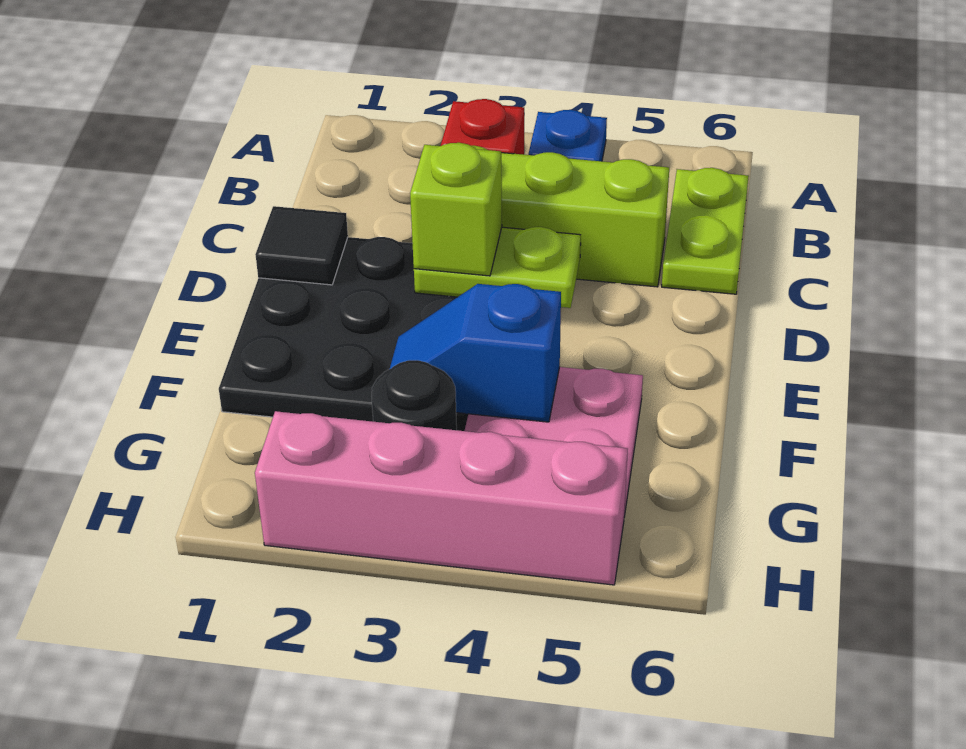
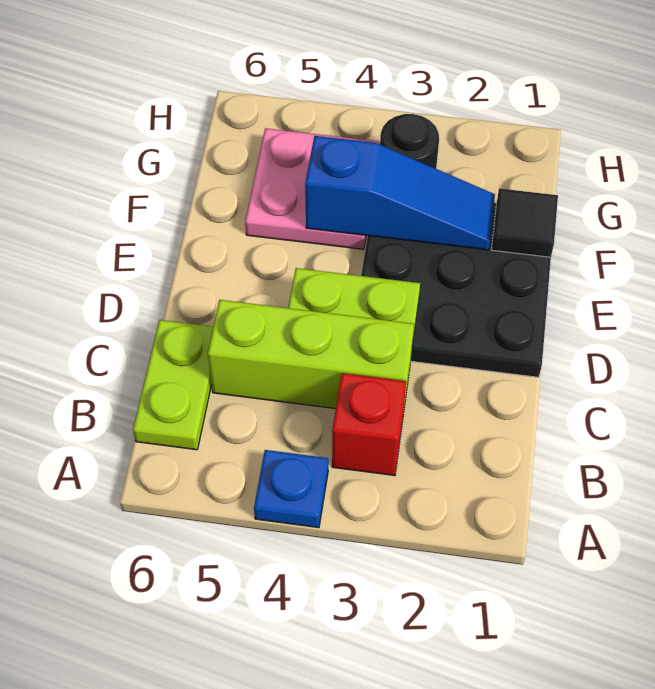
black tile D1 level 2 -> black tile F1 level 2
lime brick D3 level 3 -> none
blue slope F3:F4 level 2 top 4 -> blue slope F2:F4 level 2 top 4
pink brick H2:H5 level 1 -> none

